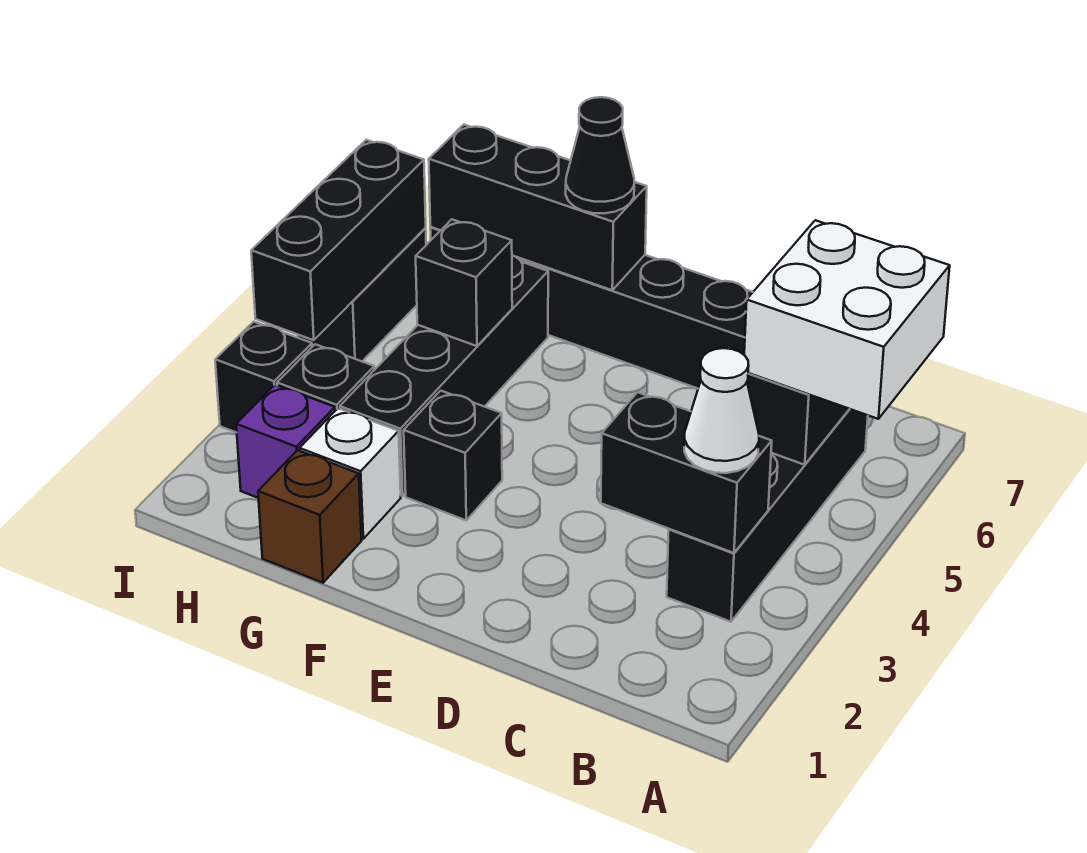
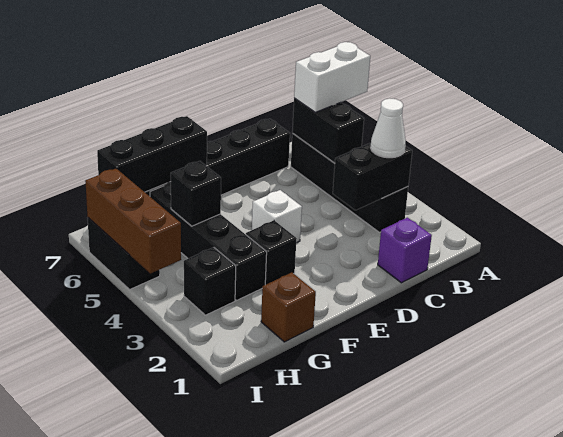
white brick A5:B6 level 3 -> white brick A6:B6 level 3
black cone F7 level 3 -> none
white brick G2 level 1 -> white brick E4 level 1
purple brick H2 level 1 -> purple brick C1 level 1
black brick I3 level 1 -> none
black brick I4:I6 level 2 -> brown brick I4:I6 level 2

